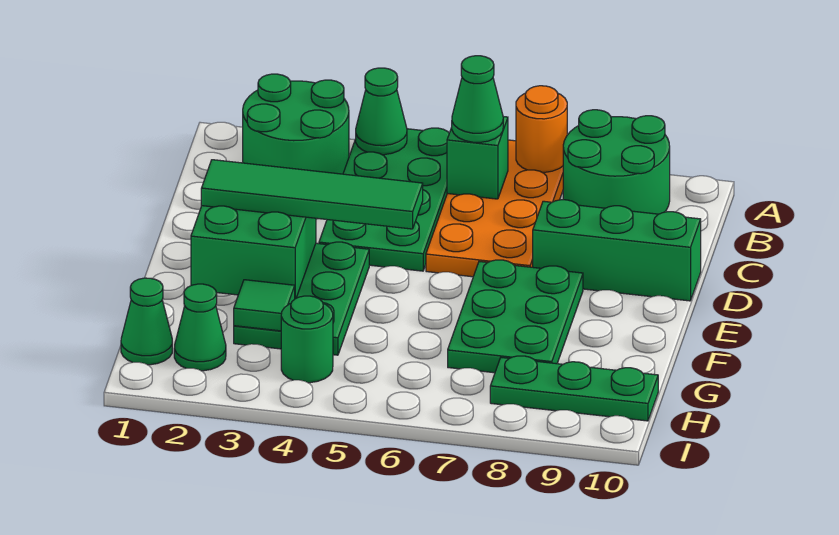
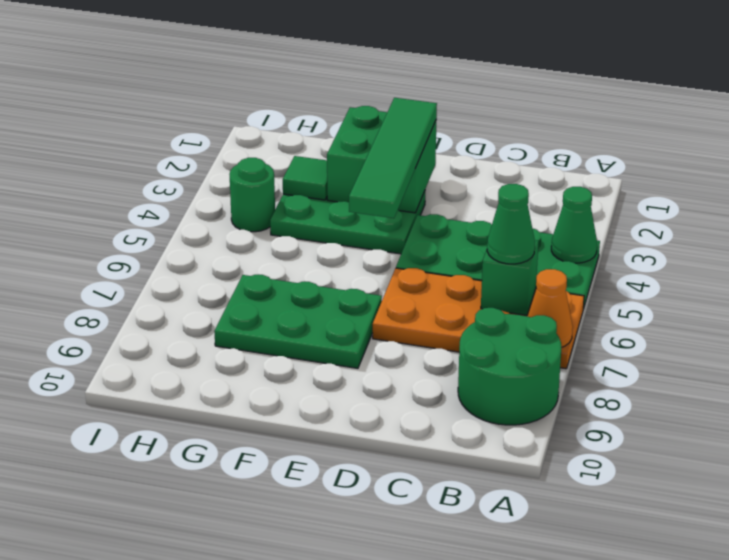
green round brick A2:B3 level 1 -> none
orange round brick A7 level 2 -> orange cone A7 level 2
green brick D8:D10 level 1 -> none
green cone H1 level 1 -> none
green cone H2 level 1 -> none
green plate H8:H10 level 1 -> none

